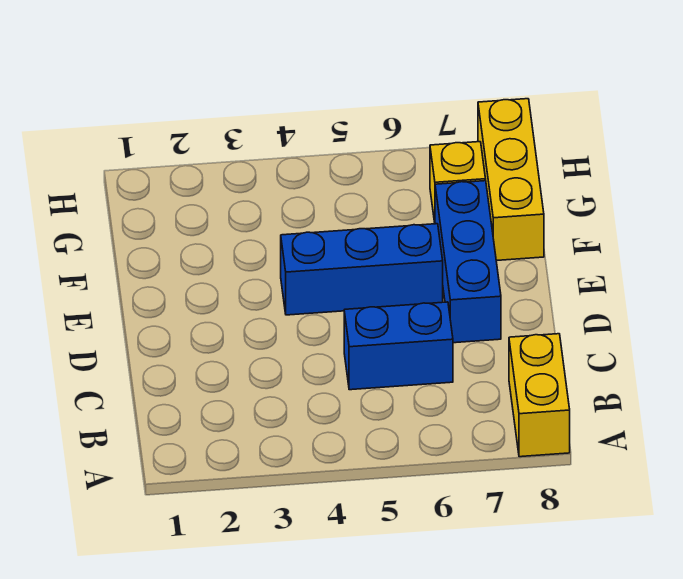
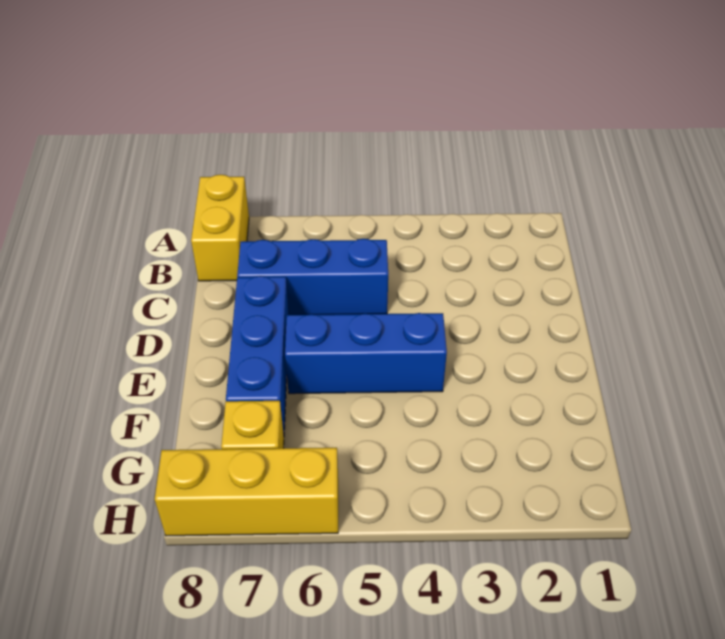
blue brick C5:C6 level 1 -> blue brick C5:C7 level 1
yellow brick F8:H8 level 1 -> yellow brick H6:H8 level 1

